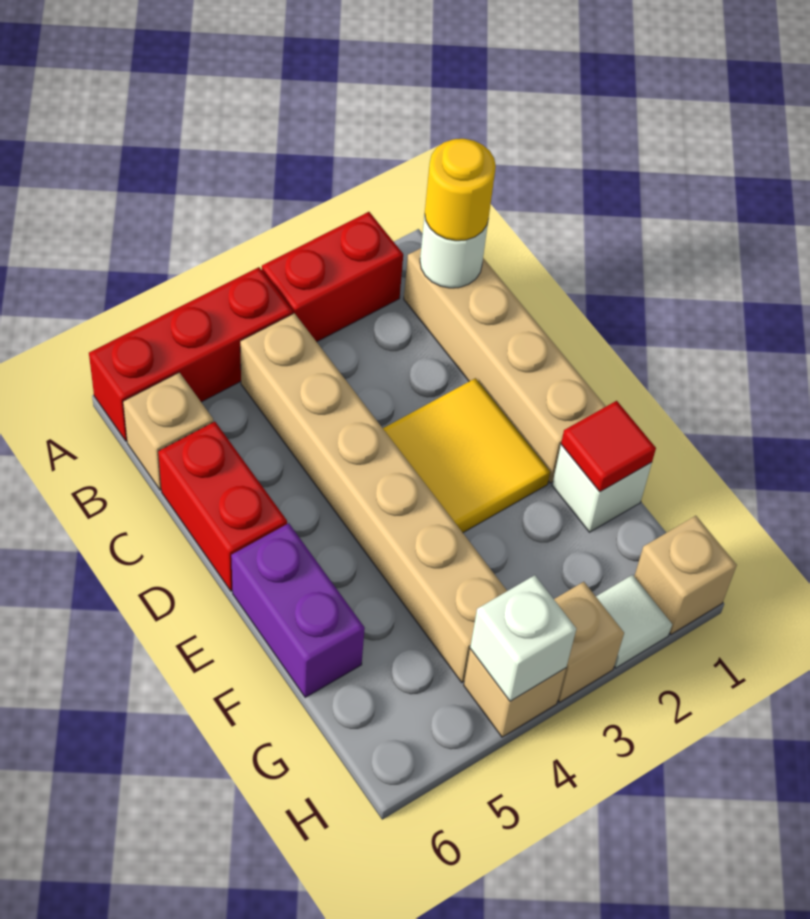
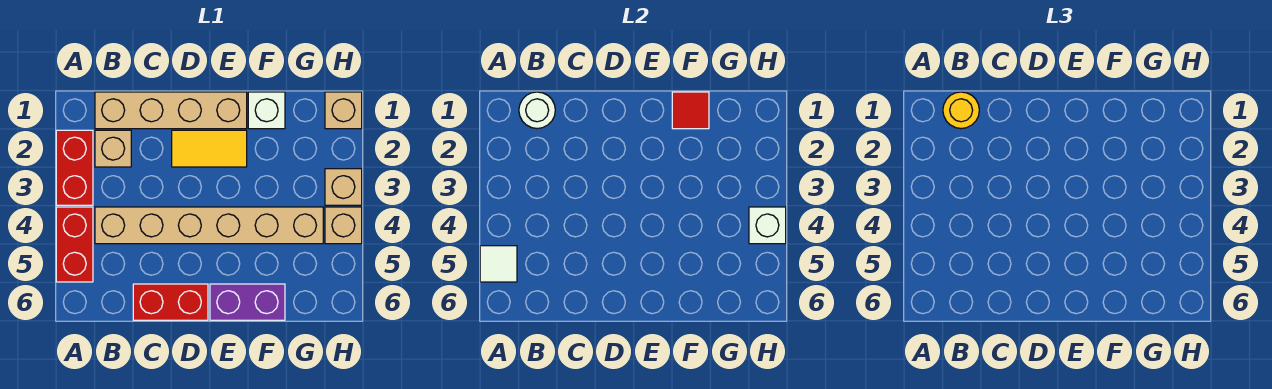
red brick A4:A6 level 1 -> red brick A4:A5 level 1
tan brick B6 level 1 -> tan brick B2 level 1
yellow tile D2:E3 level 1 -> yellow tile D2:E2 level 1
white tile H2 level 1 -> white tile A5 level 2

